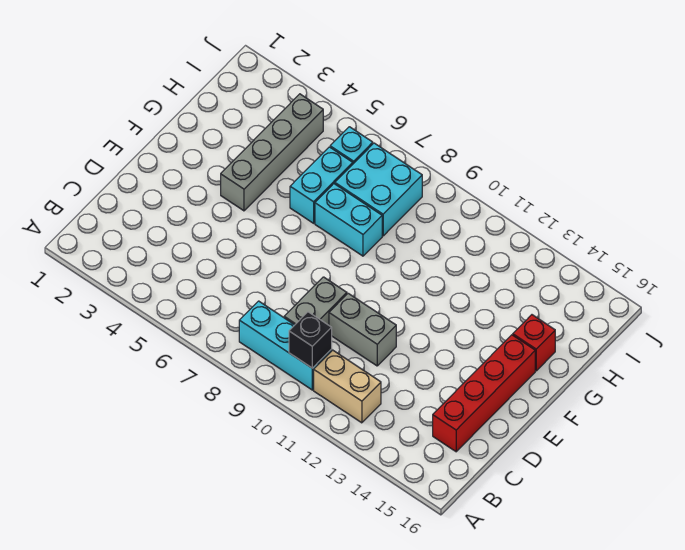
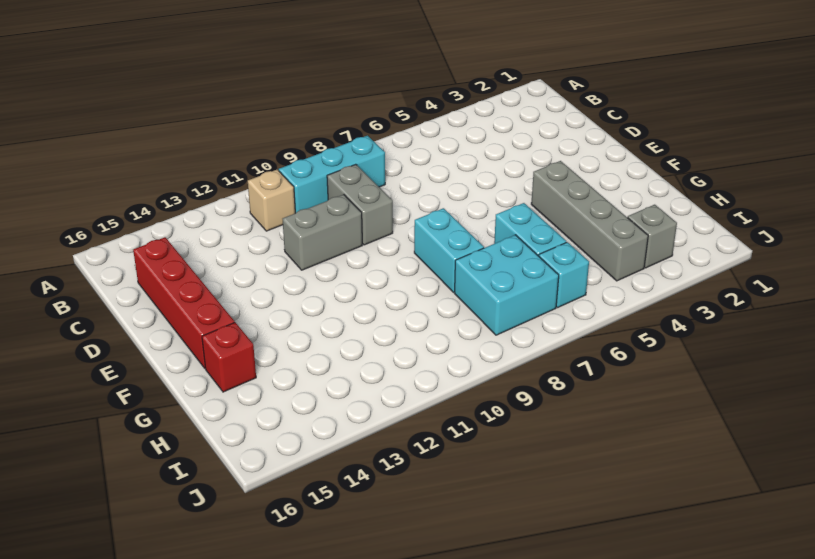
black brick B10 level 2 -> none
tan brick B11:B12 level 1 -> tan brick B11 level 1
cyan brick G7:G8 level 1 -> cyan brick F8:G8 level 1
none -> grey brick I3 level 1

